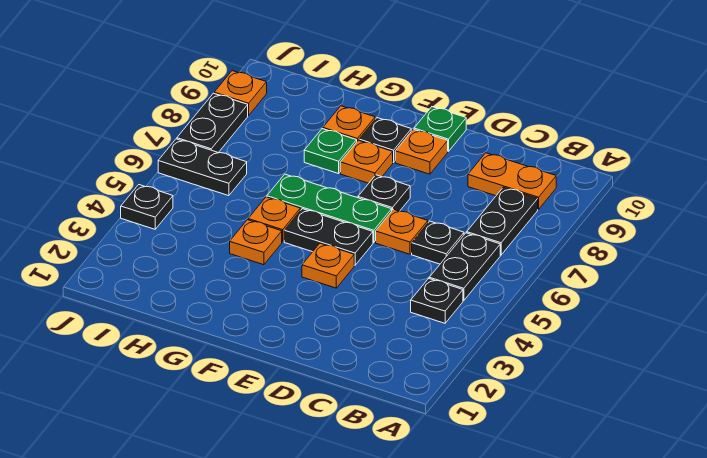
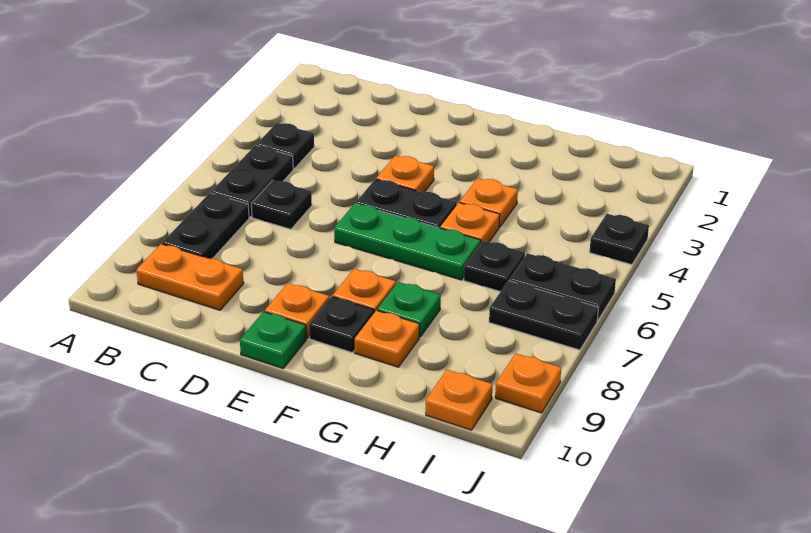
orange plate D6 level 1 -> orange plate I10 level 1
black plate E7 level 1 -> black plate H6 level 1
black plate J7:J8 level 1 -> black plate I7:J7 level 1

